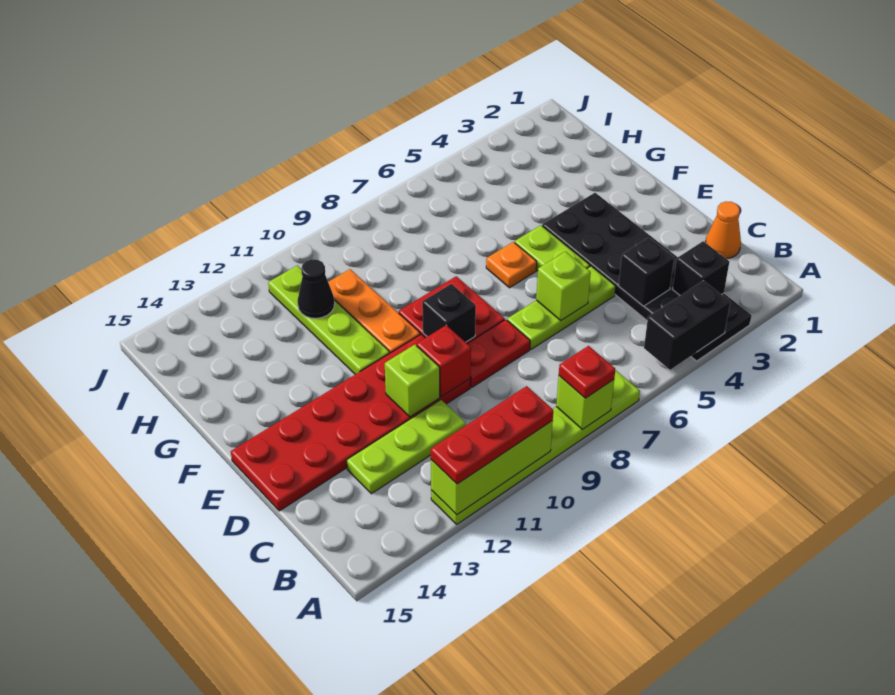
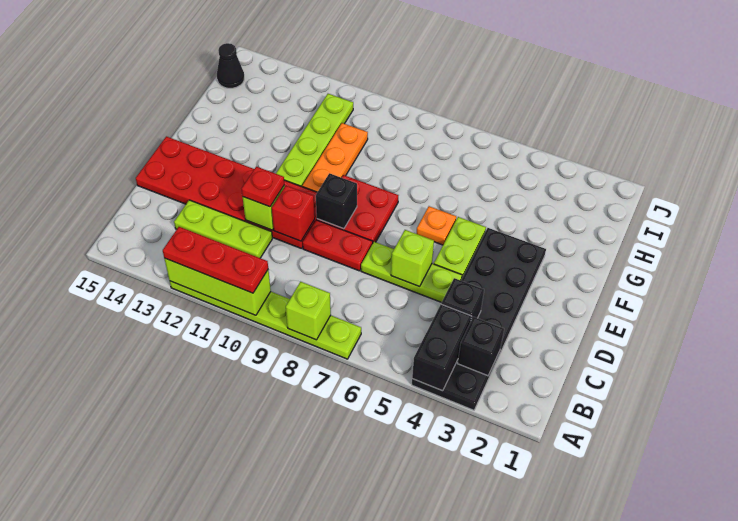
black brick A4:A5 level 2 -> black brick A4:B4 level 2
red plate A8 level 3 -> red plate D11 level 3
orange cone C1 level 1 -> none
black cone H11 level 2 -> black cone I15 level 1

